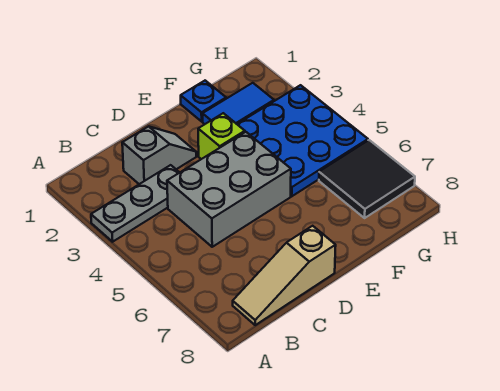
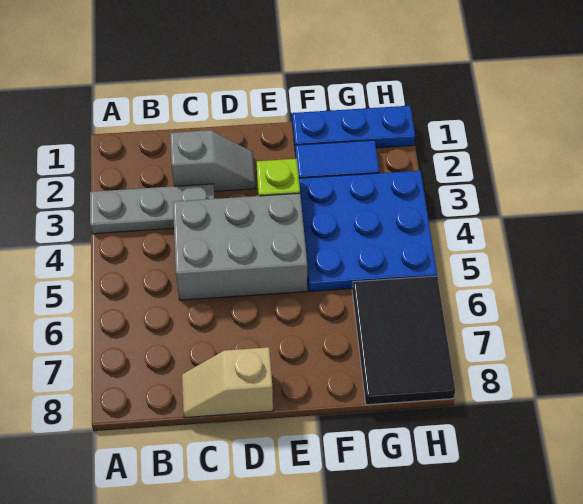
tan slope B8:D8 level 1 top D -> tan slope C8:D8 level 1 top D
blue plate F1 level 1 -> blue plate F1:H1 level 1
black tile G6:H7 level 1 -> black tile G6:H8 level 1

